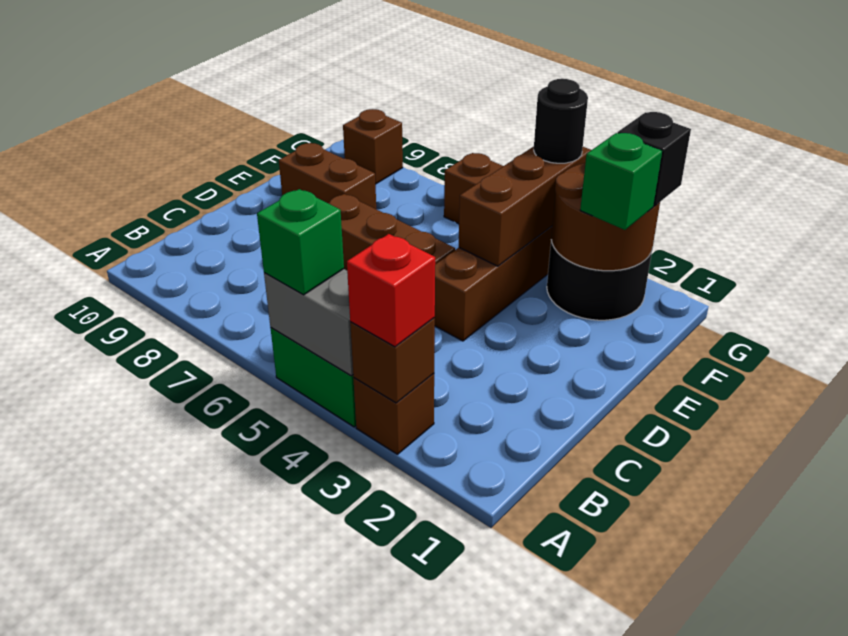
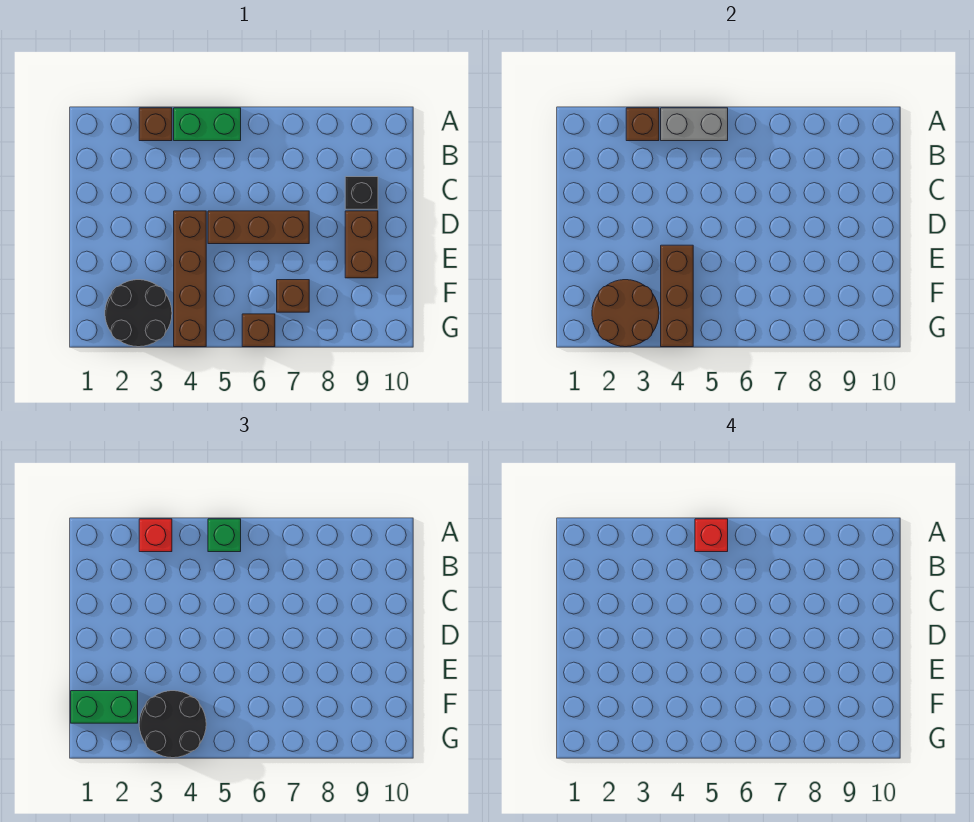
none -> red brick A5 level 4
brown brick E8:E9 level 1 -> brown brick D9:E9 level 1
green brick F2 level 3 -> green brick F1:F2 level 3
black brick G2 level 3 -> black brick C9 level 1
black round brick G4 level 3 -> black round brick F3:G4 level 3
brown brick G9 level 1 -> brown brick F7 level 1

